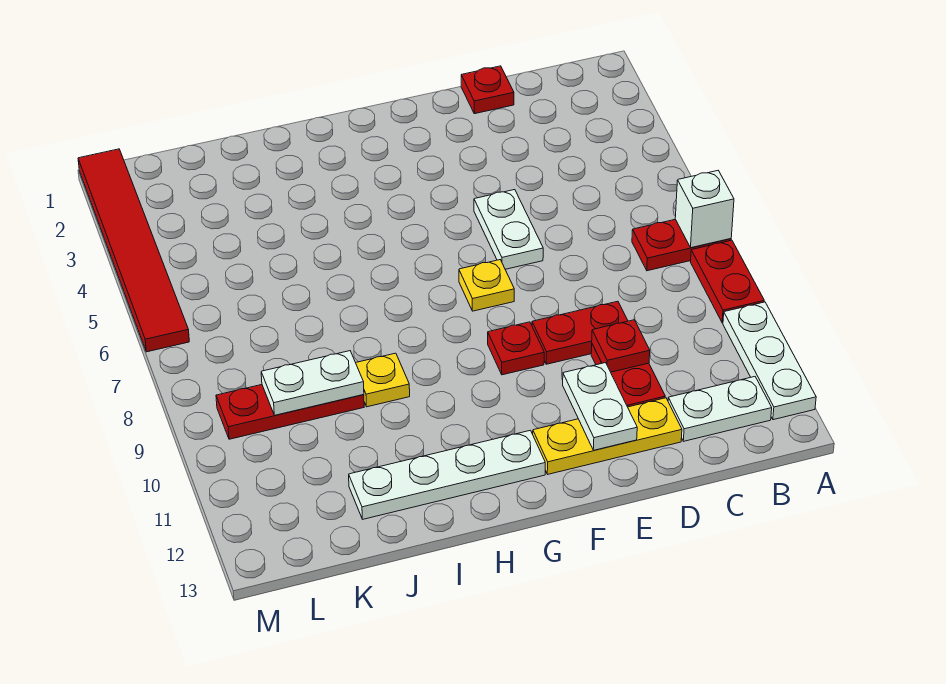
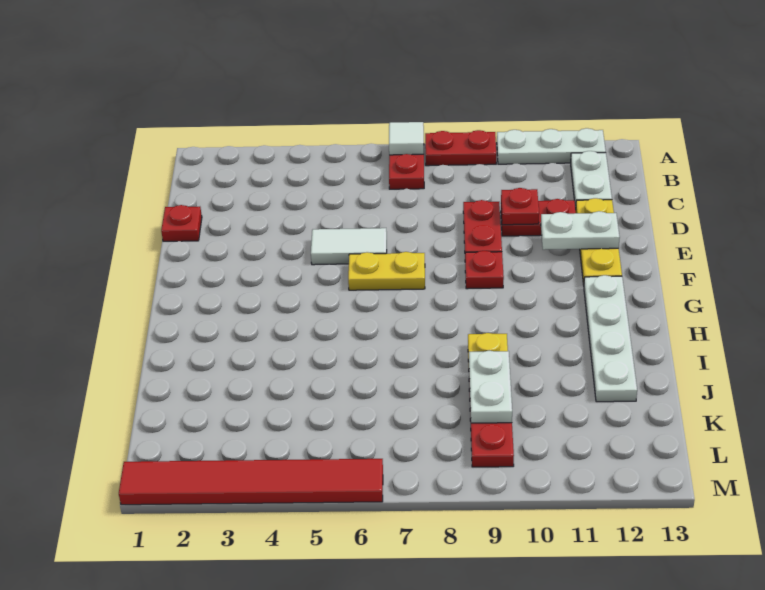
white brick A7 level 2 -> white tile A7 level 2
white plate E5:E6 level 1 -> white tile E5:E6 level 1
yellow plate F7 level 1 -> yellow plate F6:F7 level 1

